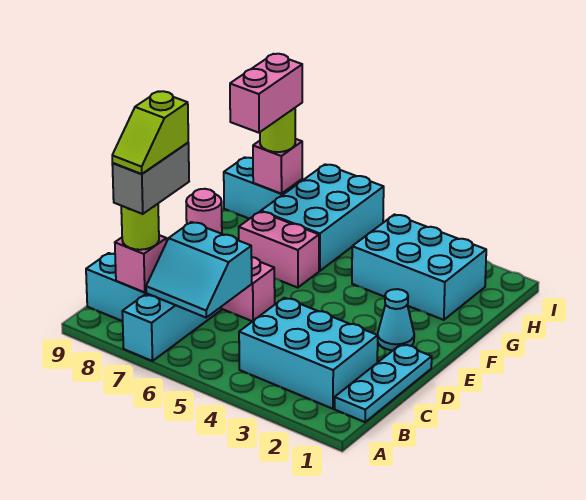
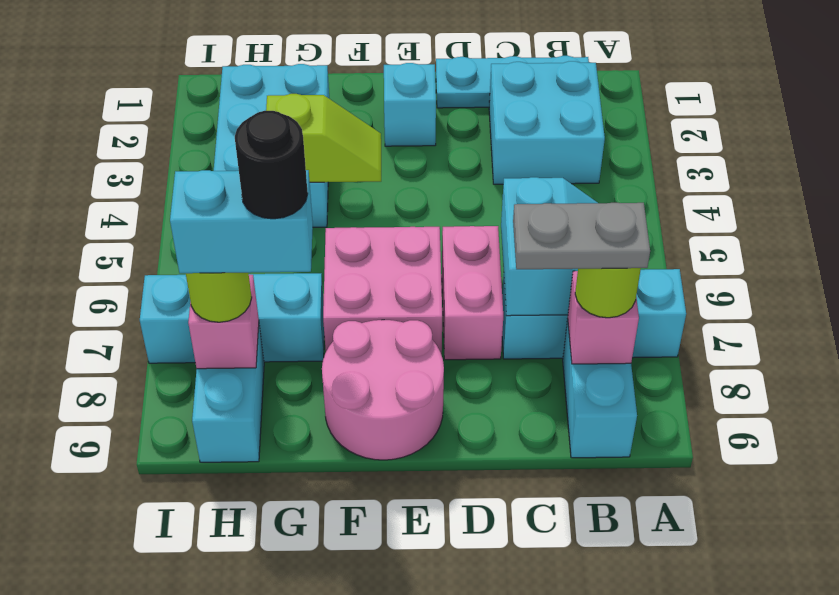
cyan brick B2:C4 level 1 -> cyan brick B2:C3 level 1
grey brick B8:C8 level 4 -> grey plate B8:C8 level 4
lime slope B8:C8 level 5 top C -> lime slope F4:G4 level 2 top G
cyan cone E2 level 1 -> cyan brick E2 level 1
pink brick F6:F7 level 1 -> pink brick E6:F7 level 1
pink round brick F9 level 1 -> pink round brick E8:F9 level 1
cyan brick G6:I7 level 1 -> cyan brick G7:I7 level 1
pink brick G8:H8 level 4 -> cyan brick G8:H8 level 4
none -> black round brick G8 level 5

